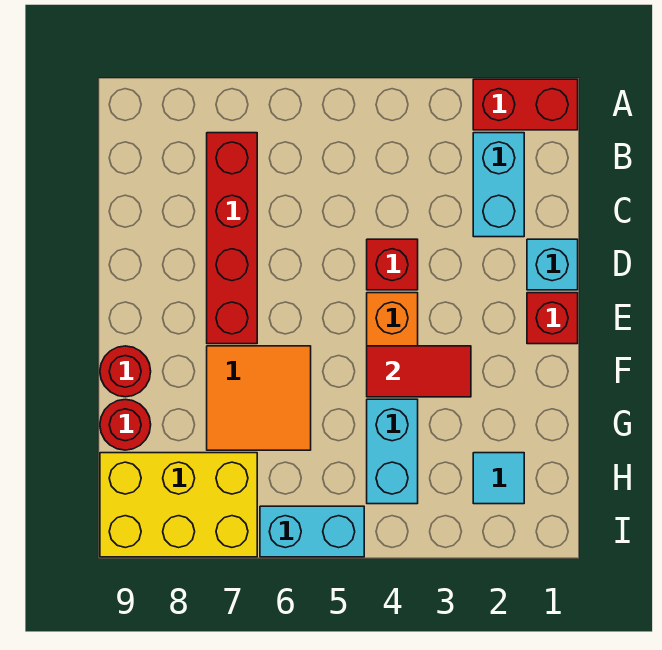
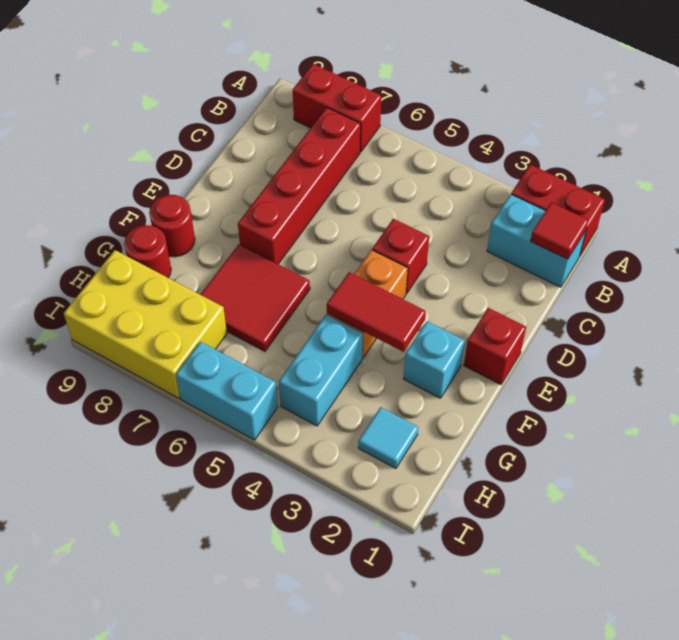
none -> red brick A7:A8 level 1
none -> red tile B1 level 2
cyan brick B2:C2 level 1 -> cyan brick B1:B2 level 1
cyan brick D1 level 1 -> cyan brick F2 level 1
orange tile F6:G7 level 1 -> red tile F6:G7 level 1

